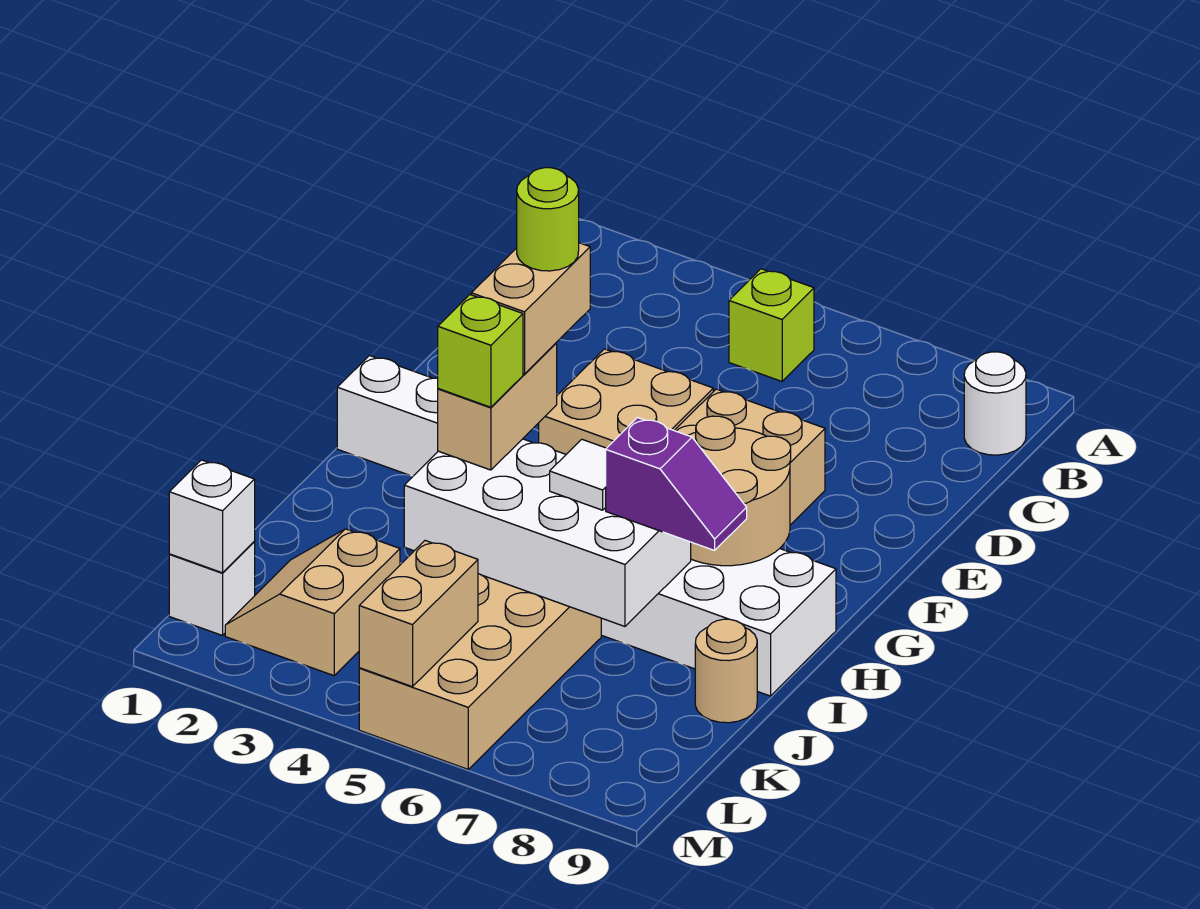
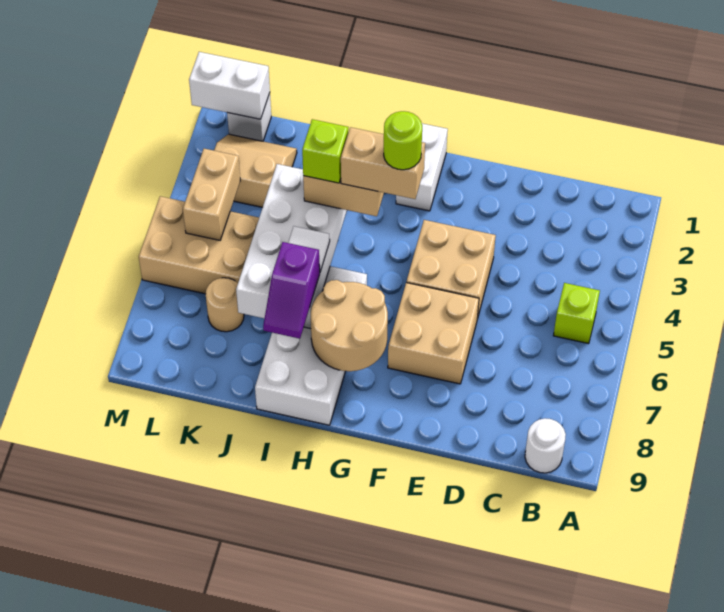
tan round brick J9 level 1 -> tan round brick K7 level 1
white brick L1 level 2 -> white brick L1:M1 level 2
tan brick L5:M5 level 2 -> tan brick L4:L5 level 2

